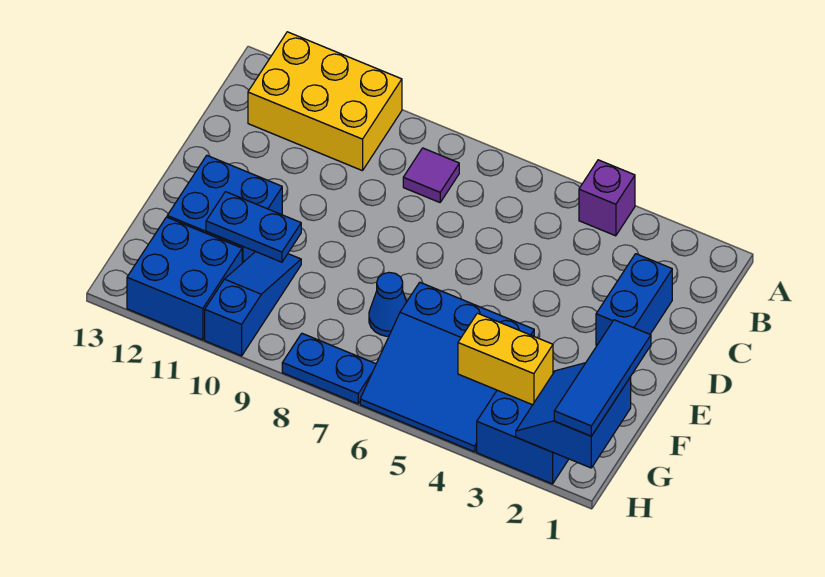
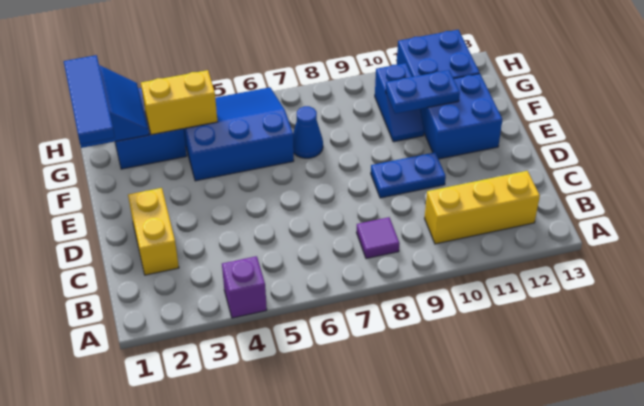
yellow brick A10:B12 level 1 -> yellow brick B10:B12 level 1
blue brick C2:D2 level 1 -> yellow brick C2:D2 level 1
blue slope F10:H10 level 1 top H -> blue slope F10:G10 level 1 top G
blue plate H7:H8 level 1 -> blue plate D9:D10 level 1

